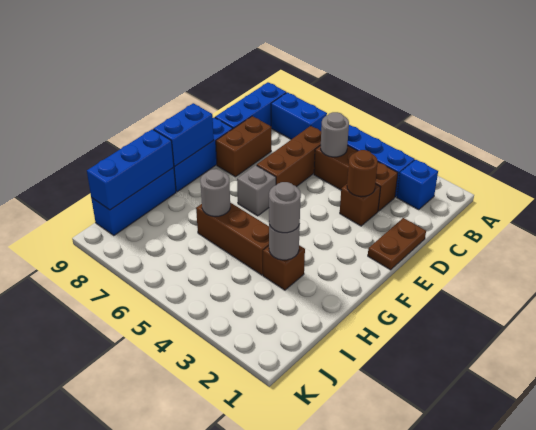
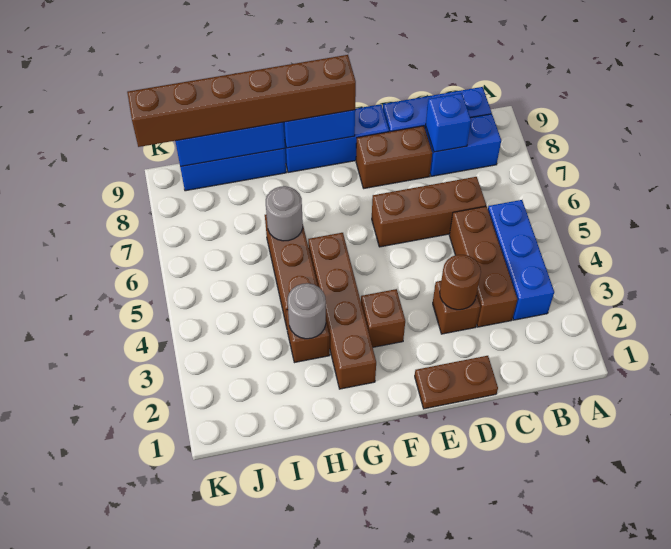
blue brick B2 level 1 -> blue brick C8 level 2
blue brick B7:B8 level 1 -> blue brick B8:C8 level 1
grey round brick C5 level 2 -> none
none -> brown brick F3 level 1
grey brick F6 level 1 -> none
none -> brown brick F9:K9 level 3
none -> brown brick G2:G5 level 1
grey round brick H3 level 3 -> none

